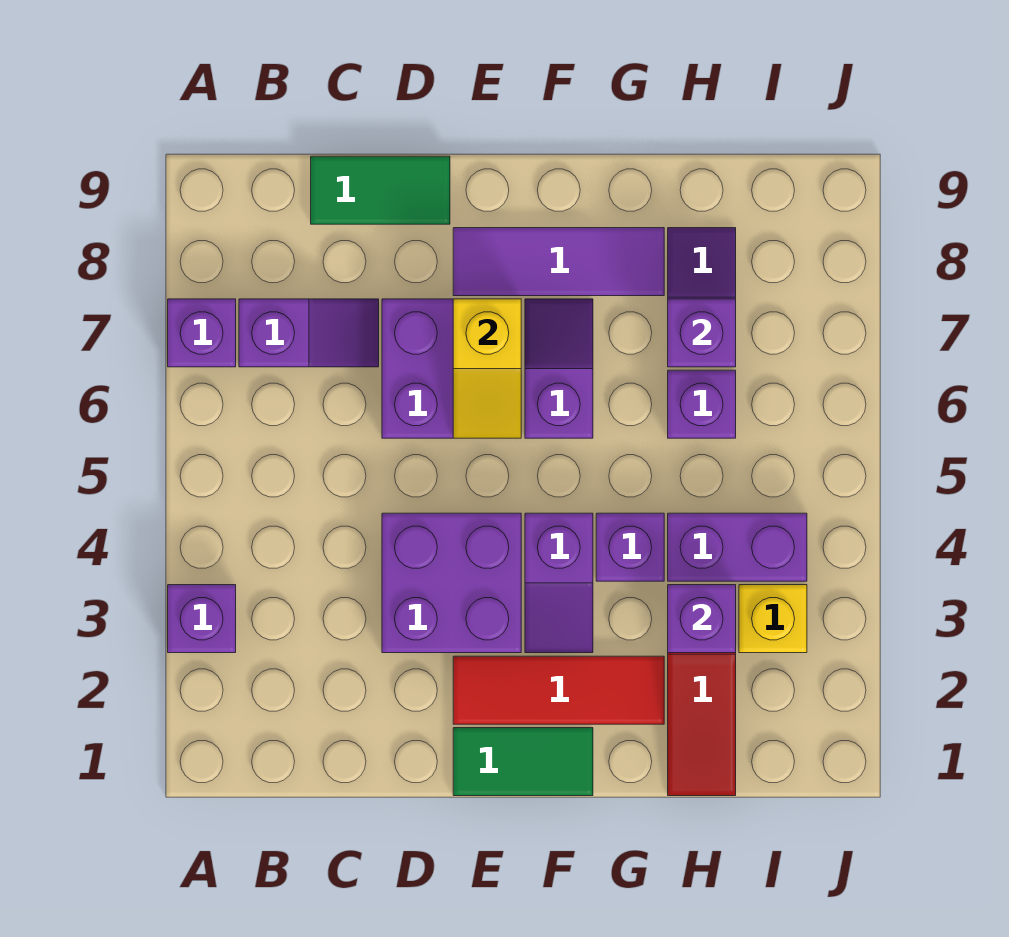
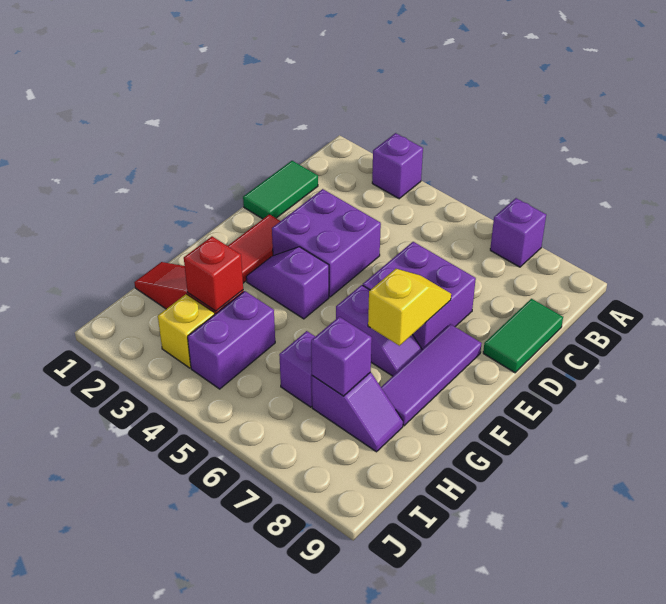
purple slope B7:C7 level 1 top B -> none
green tile E1:F1 level 1 -> green tile C1:D1 level 1
yellow slope E6:E7 level 2 top 7 -> yellow slope E7:F7 level 2 top F
purple brick G4 level 1 -> none
purple brick H3 level 2 -> red brick H3 level 2

